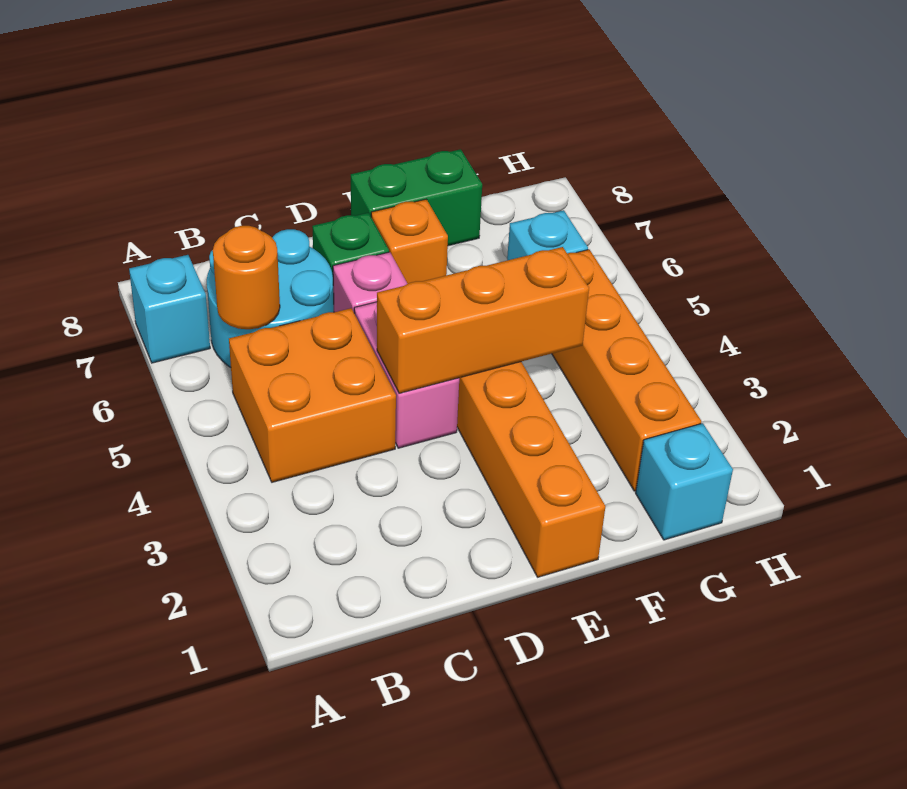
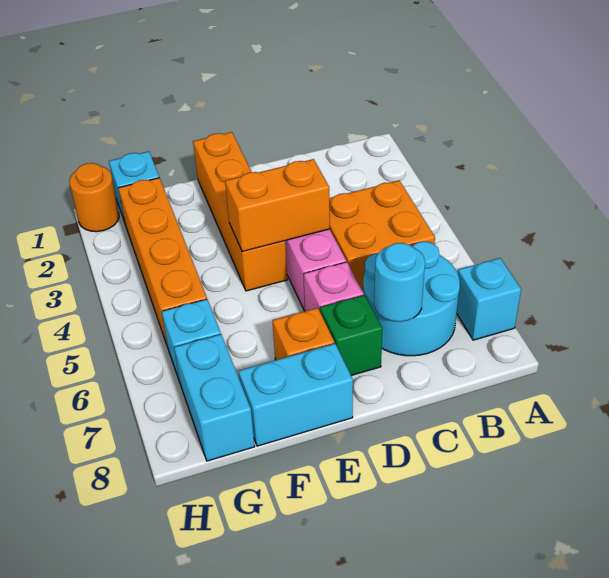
orange round brick B6 level 2 -> orange round brick H1 level 1
none -> cyan round brick C7 level 2
orange brick D4:F4 level 2 -> orange brick D4:E4 level 2
green brick E8:F8 level 1 -> cyan brick E8:F8 level 1
none -> cyan brick G7:G8 level 1

